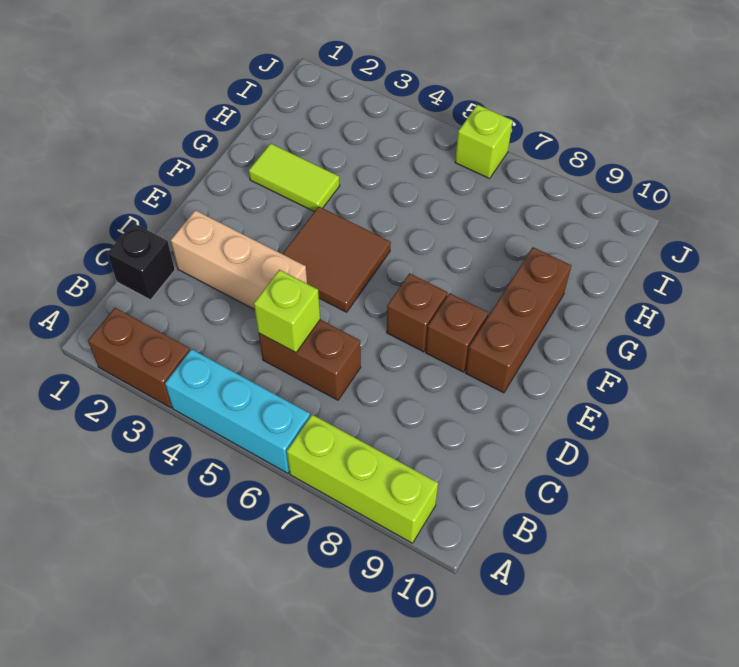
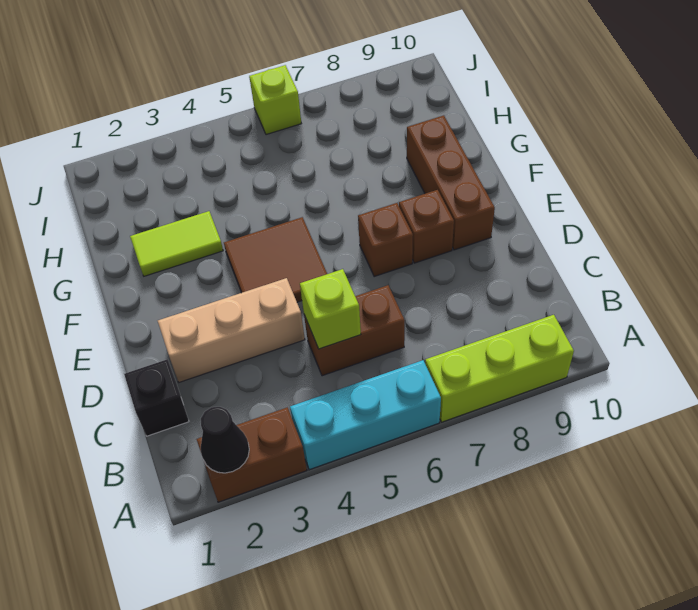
none -> black cone A2 level 2

